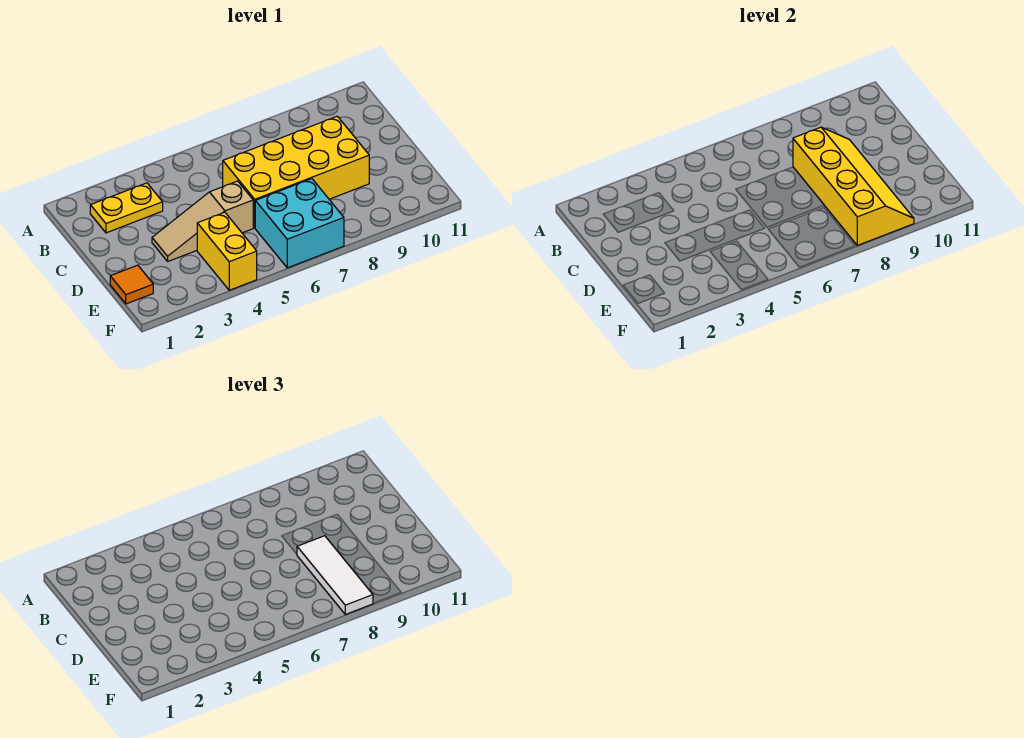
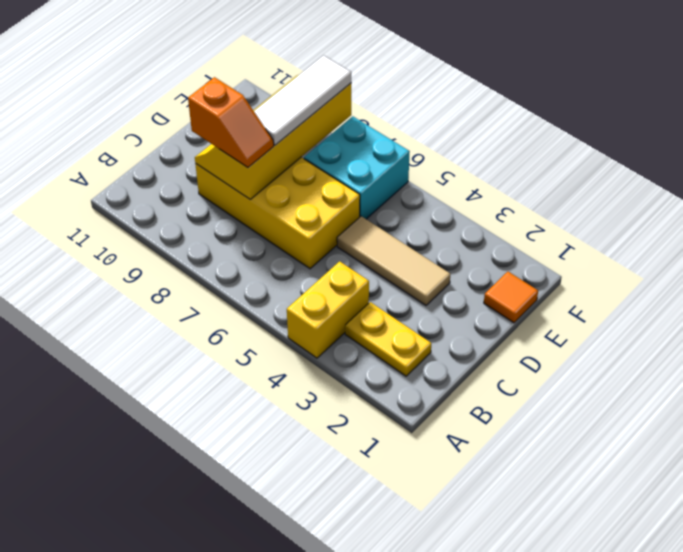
none -> orange slope C8:C9 level 3 top 9
tan slope D3:D5 level 1 top 5 -> tan tile D3:D5 level 1
yellow brick E4:F4 level 1 -> yellow brick A4:B4 level 1

